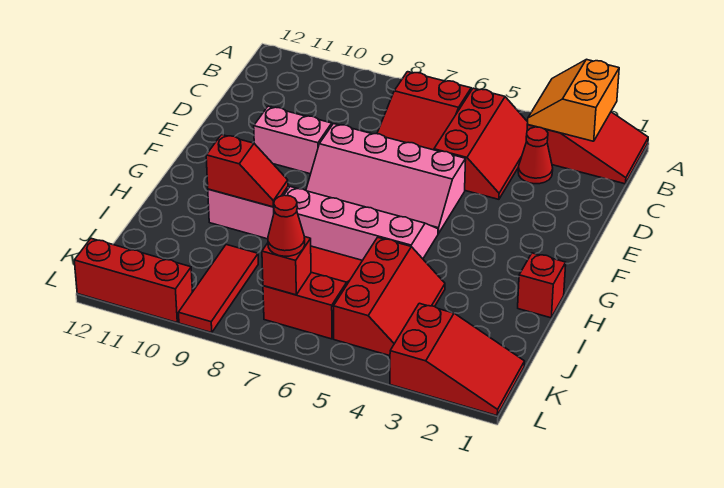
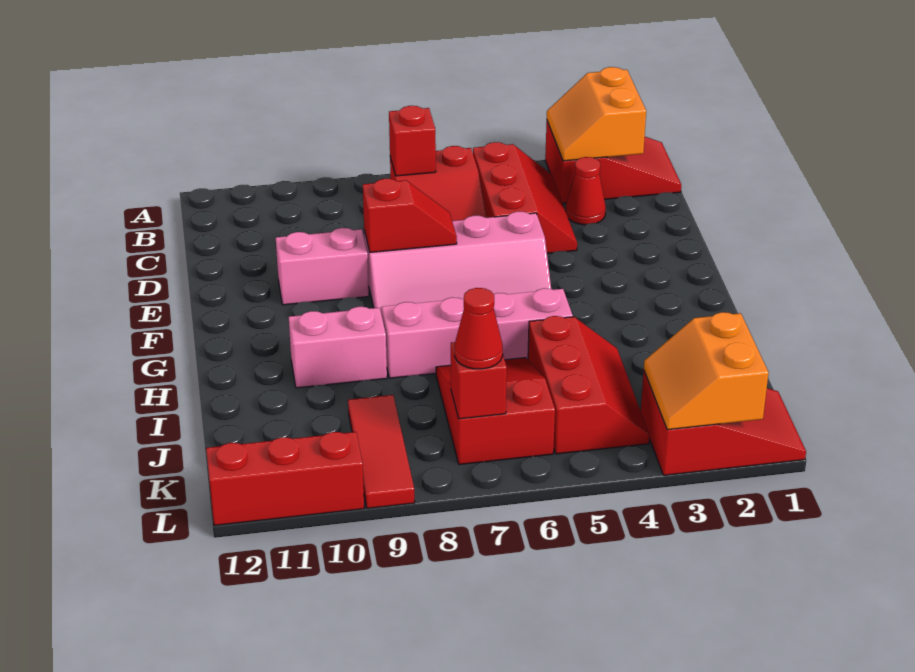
red brick H1 level 1 -> red brick B7 level 2
red slope H9:H10 level 2 top 10 -> red slope E7:E8 level 2 top 8
none -> orange slope K2:L3 level 2 top 2

